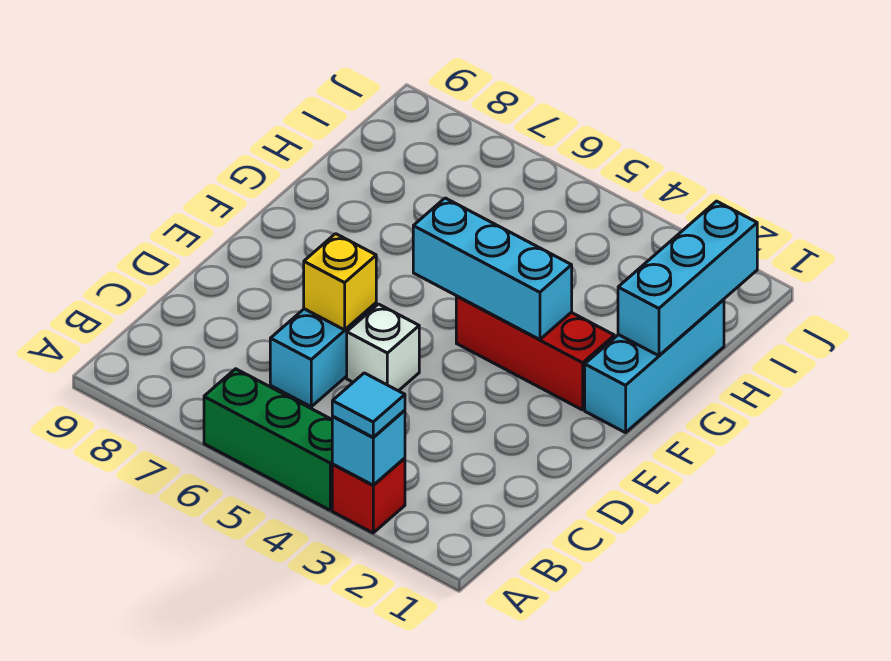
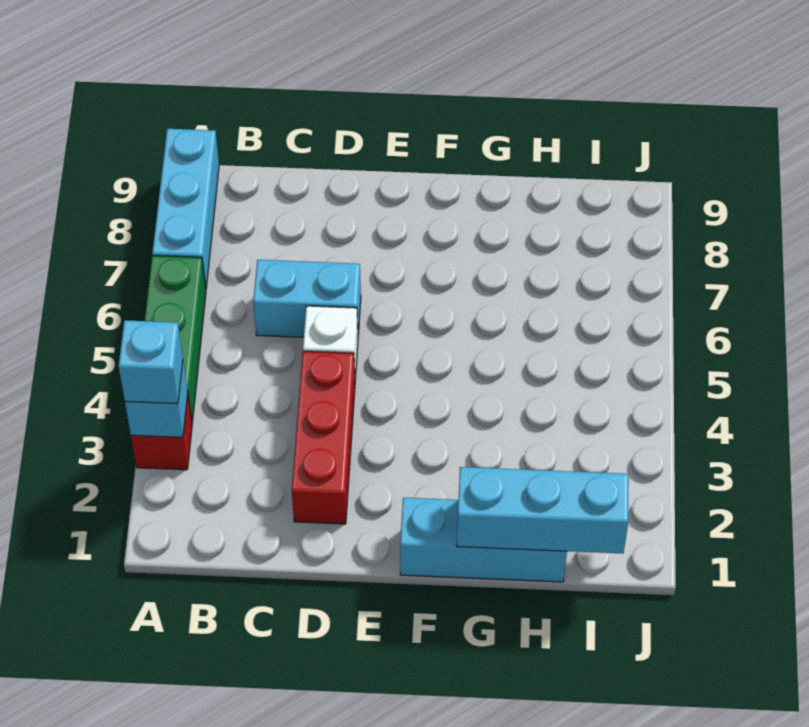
cyan tile A3 level 3 -> cyan brick A3 level 3
yellow brick D6 level 2 -> none
red brick F2:F4 level 1 -> red brick D2:D4 level 1
cyan brick F3:F5 level 2 -> cyan brick A7:A9 level 1

